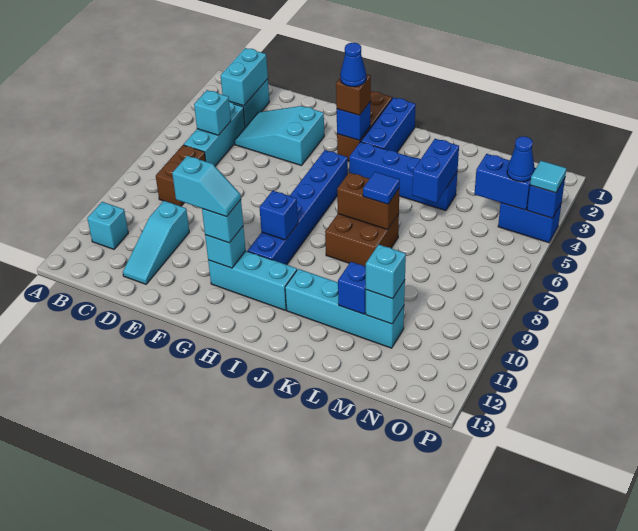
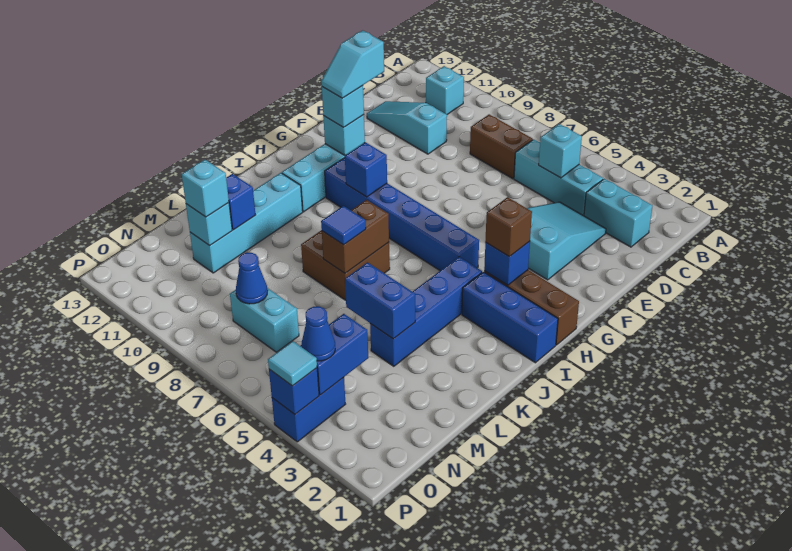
cyan brick C2:C3 level 2 -> cyan brick N7:N8 level 1
blue cone H3 level 4 -> blue cone N8 level 2

